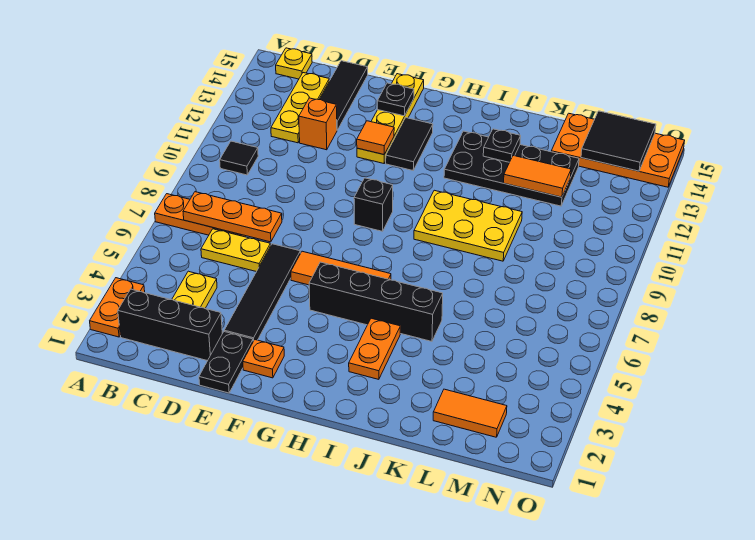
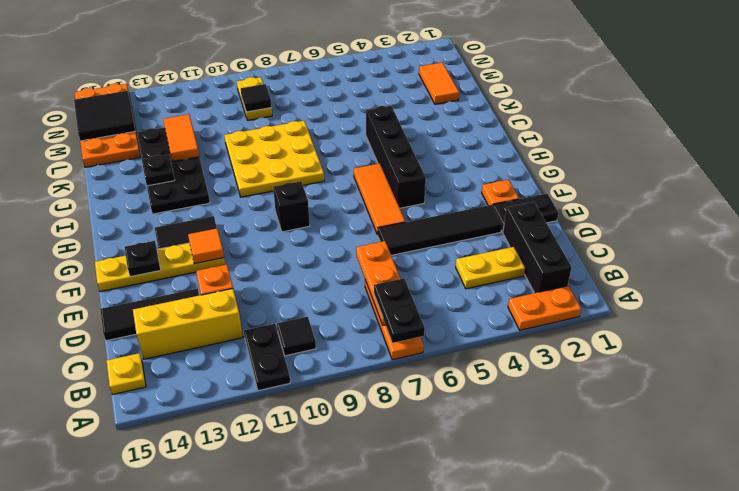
none -> black plate A7:B7 level 3
none -> black plate A11:B11 level 1
yellow plate C6:D6 level 1 -> yellow plate M9:N9 level 1
yellow plate C12:C14 level 1 -> yellow brick C12:C14 level 1
orange plate I3:I4 level 1 -> none
yellow plate I9:K10 level 1 -> yellow plate I8:K10 level 1
none -> black tile M9 level 2

